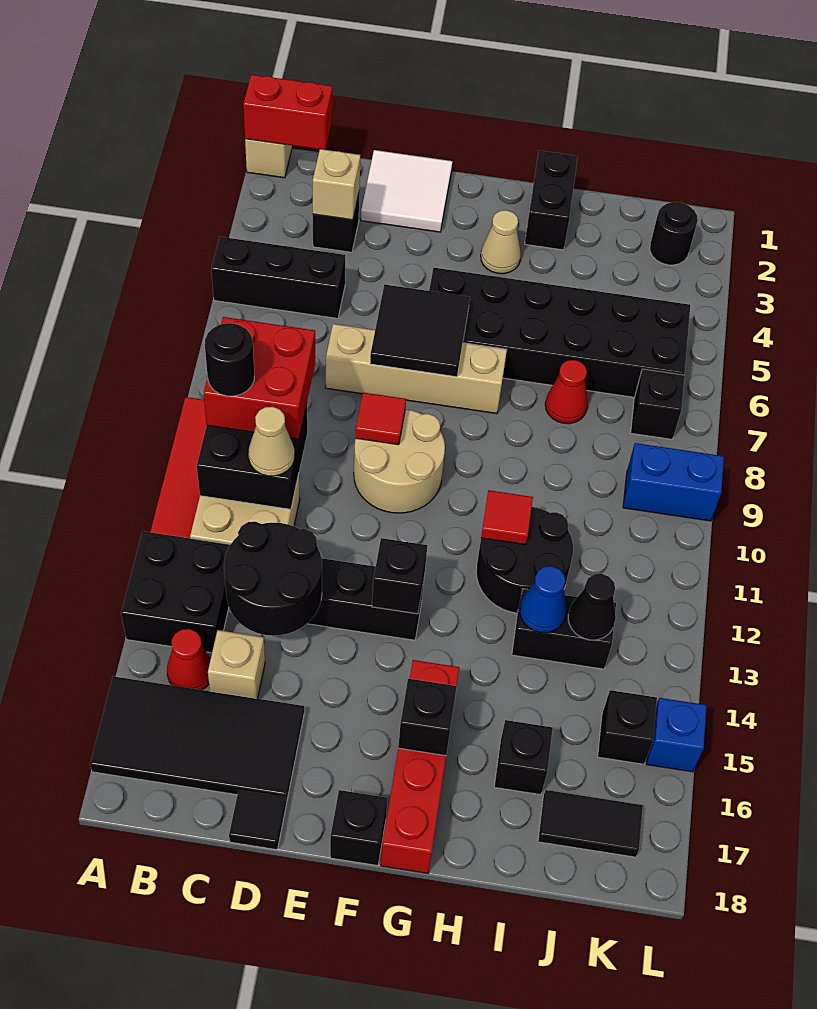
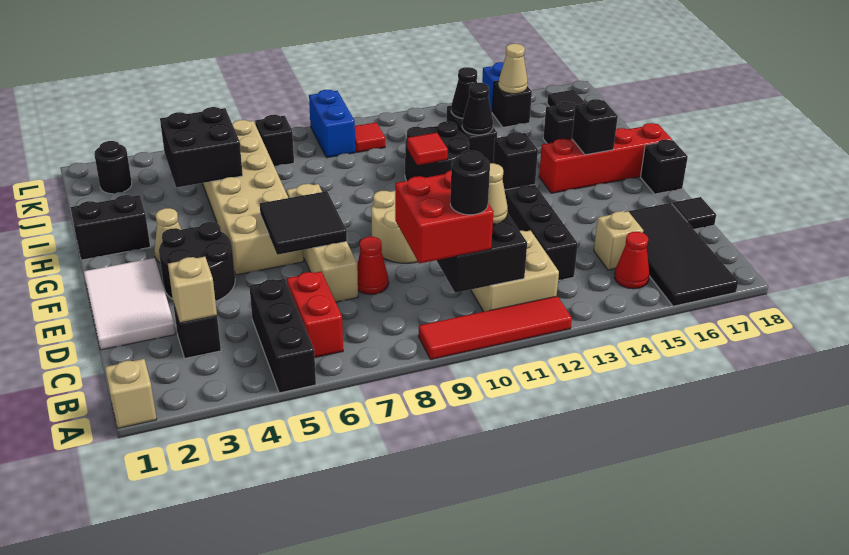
red brick A1:B1 level 2 -> red brick B6:C6 level 1
black brick A13:B14 level 1 -> black brick I4:J5 level 2
black round brick C13:D14 level 2 -> black round brick E3:F4 level 1
white tile D1:E2 level 1 -> white tile D1:F2 level 1
red tile E9 level 2 -> red tile K10 level 1
black brick F5:K6 level 1 -> tan brick F5:K6 level 1
red cone I7 level 1 -> red cone D8 level 1
blue cone I13 level 2 -> black cone I13 level 2
none -> tan cone K15 level 2

